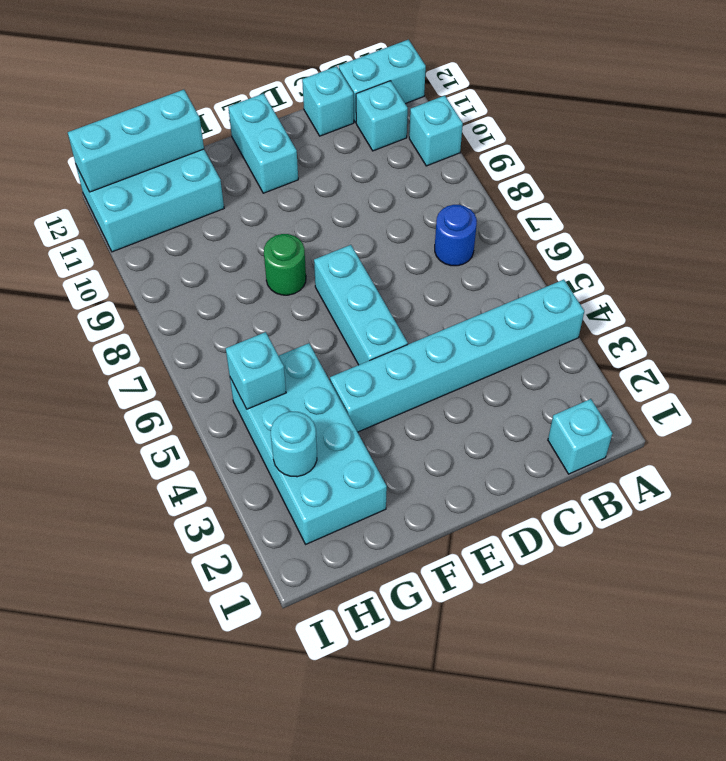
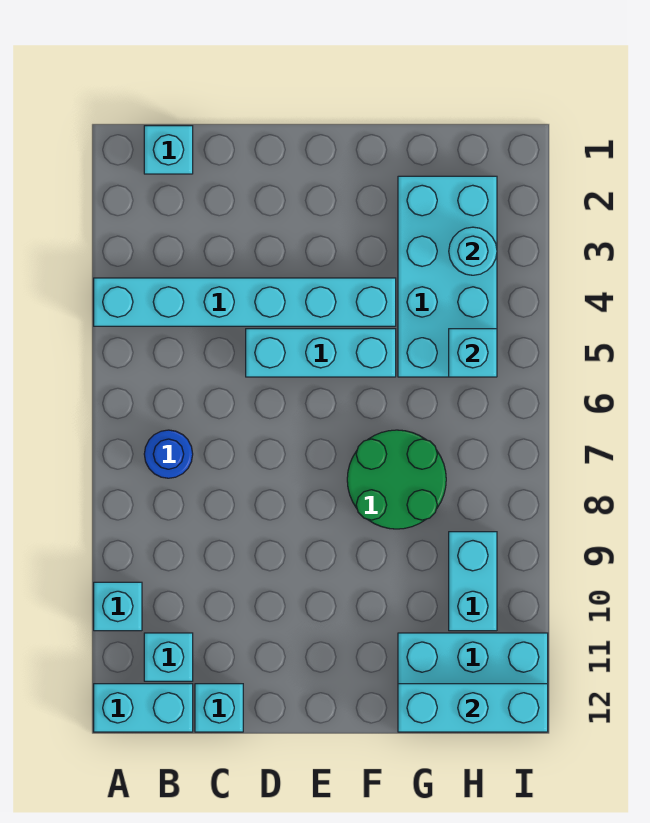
cyan brick E5:E7 level 1 -> cyan brick D5:F5 level 1
cyan brick E11:E12 level 1 -> cyan brick H9:H10 level 1
green round brick F8 level 1 -> green round brick F7:G8 level 1

